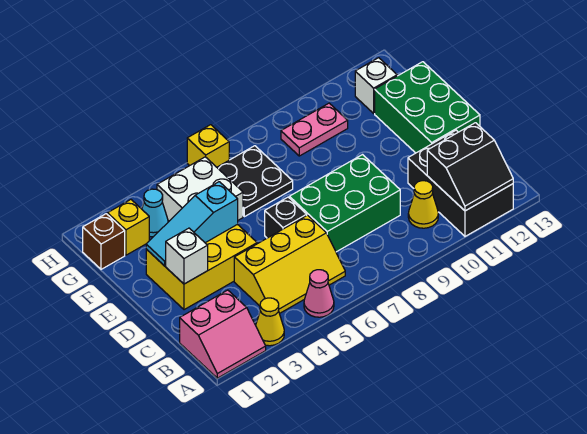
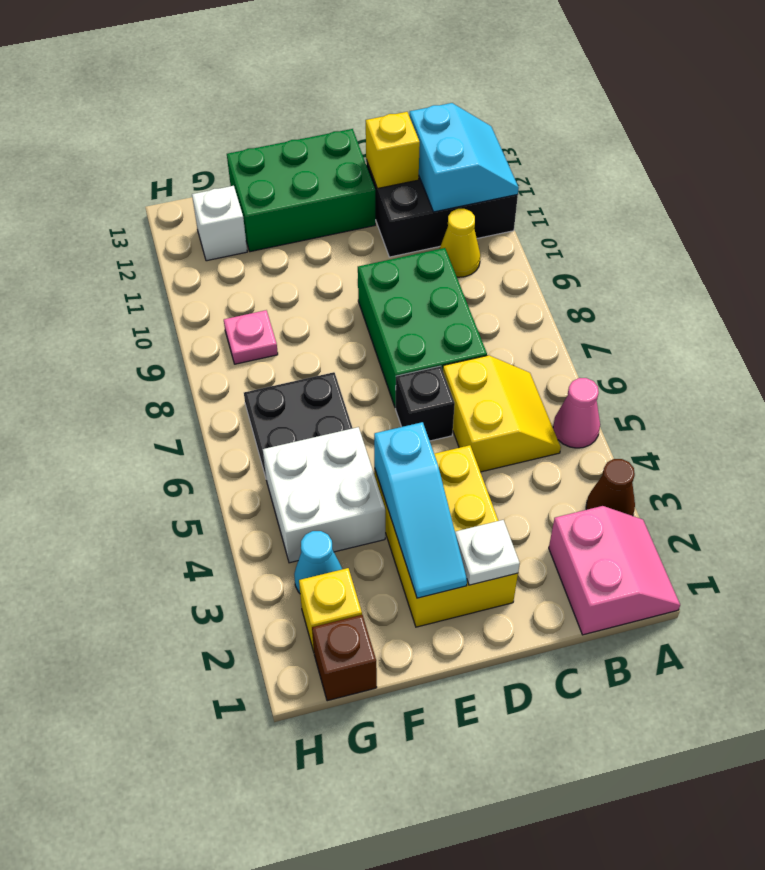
yellow cone A3 level 1 -> brown cone A3 level 1
black slope A11:B12 level 2 top B -> cyan slope A11:B12 level 2 top B
yellow slope B4:C6 level 1 top C -> yellow slope B5:C6 level 1 top C
white brick D2 level 2 -> white plate D2 level 2
pink plate G9:G10 level 1 -> pink plate G9 level 1
yellow brick H6 level 1 -> yellow brick C12 level 2

